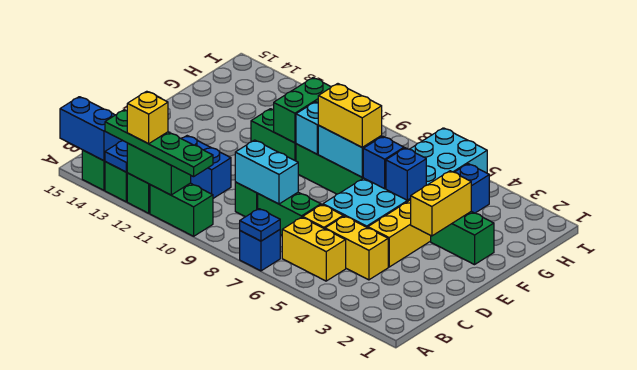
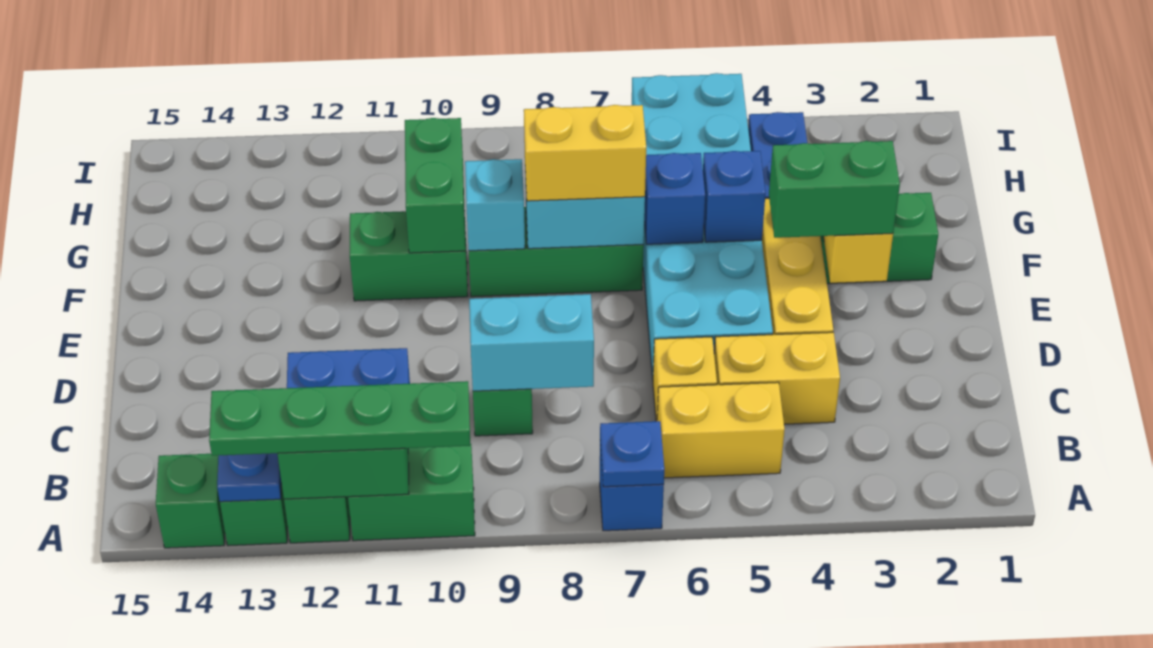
yellow brick A12 level 4 -> none
blue brick A14:A15 level 2 -> none
green brick C7:C8 level 1 -> green brick E3:E4 level 3

